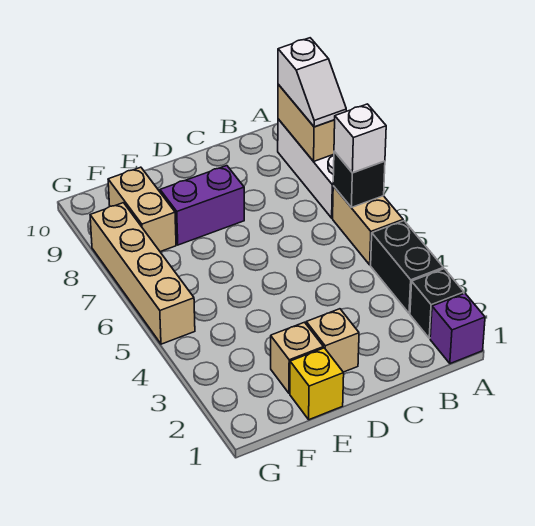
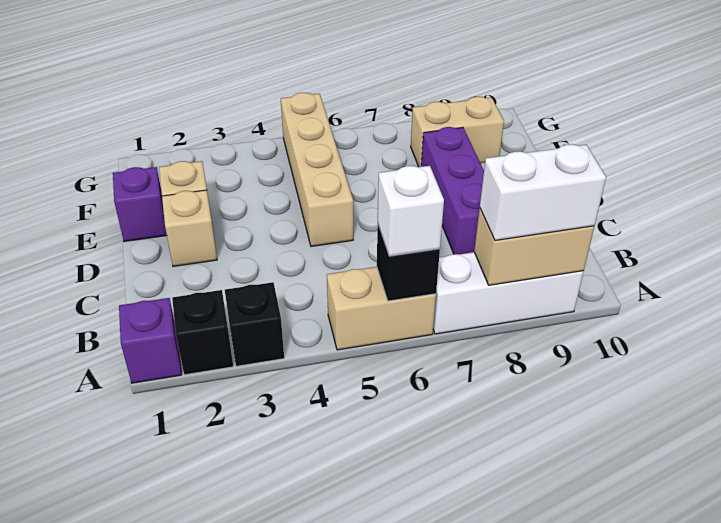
black brick A3:A4 level 1 -> black brick A3 level 1
white slope A8:A9 level 3 top 9 -> white brick A8:A9 level 3
purple brick D8:E8 level 1 -> purple brick C8:E8 level 1
yellow brick E1 level 1 -> purple brick E1 level 1
tan brick G5:G8 level 1 -> tan brick D5:G5 level 1

